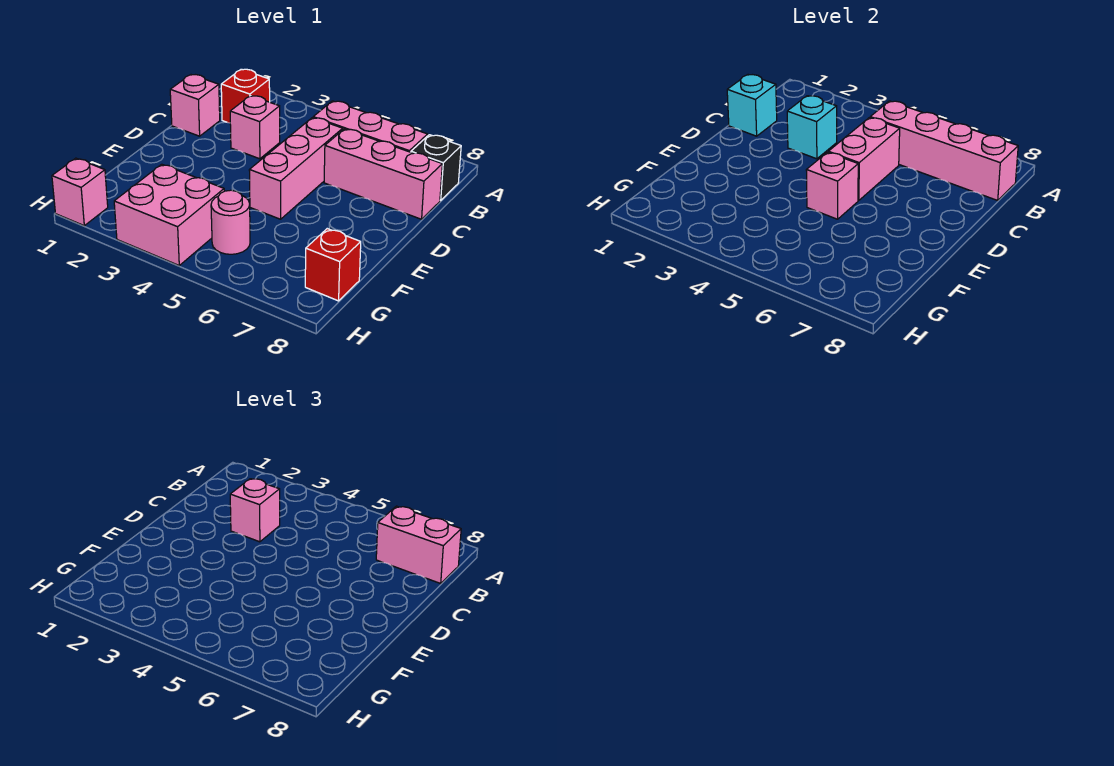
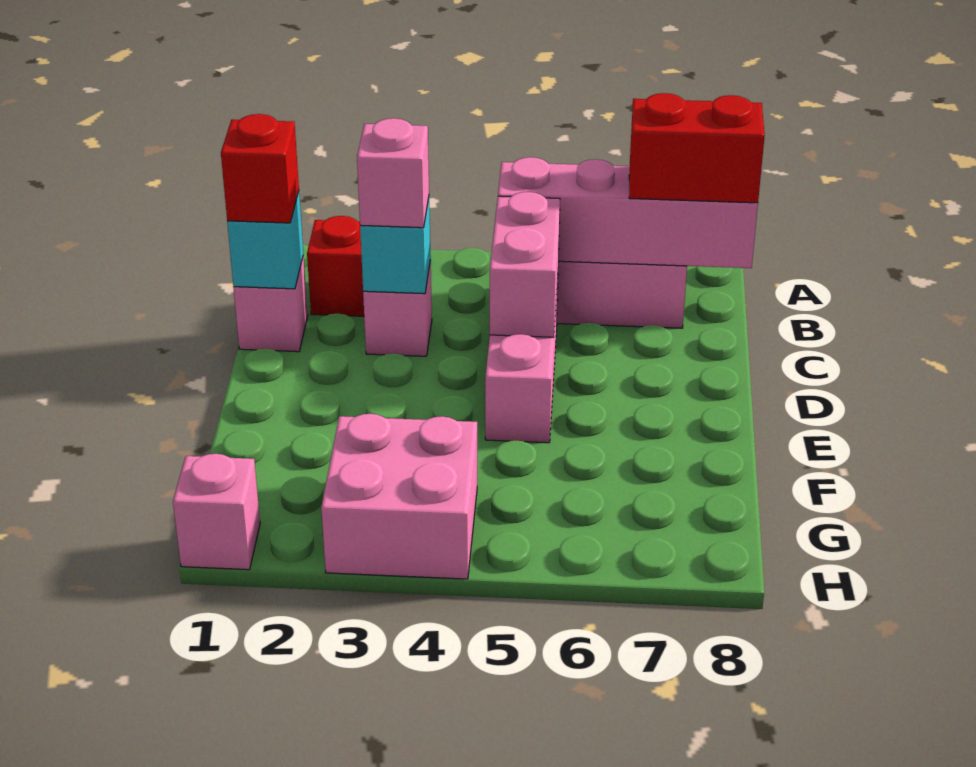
pink brick B7:B8 level 3 -> red brick B7:B8 level 3
black brick B8 level 1 -> none
pink brick C6:C8 level 1 -> none
pink brick E5 level 2 -> none
pink round brick G5 level 1 -> none
red brick G8 level 1 -> red brick C1 level 3

